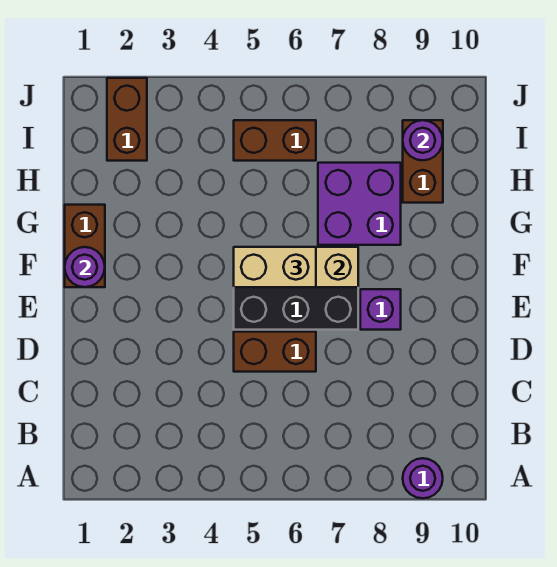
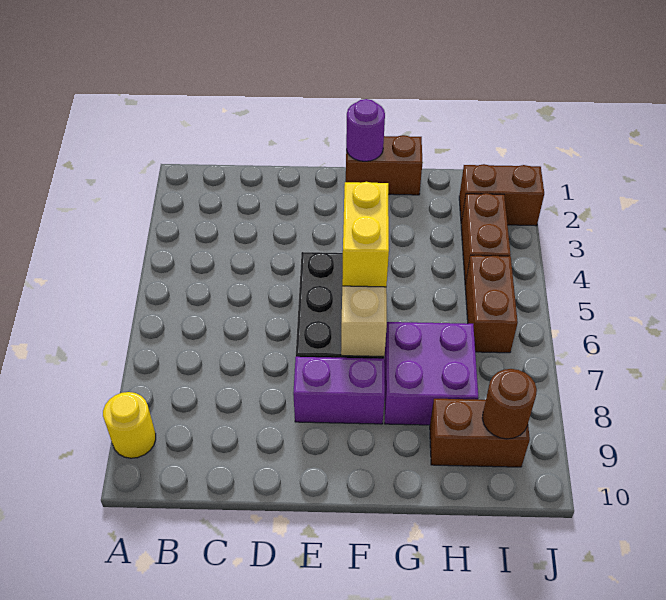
purple round brick A9 level 1 -> yellow round brick A9 level 1
brown brick D5:D6 level 1 -> brown brick I3:I4 level 1
purple brick E8 level 1 -> purple brick E8:F8 level 1
tan brick F5:F6 level 3 -> yellow brick F5:F6 level 3
purple round brick I9 level 2 -> brown round brick I9 level 2

